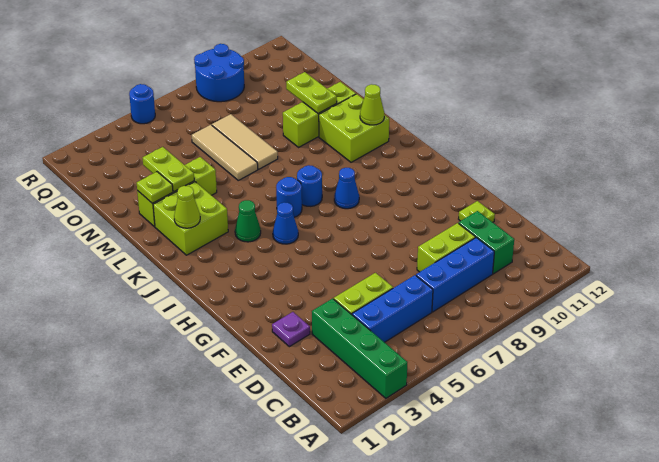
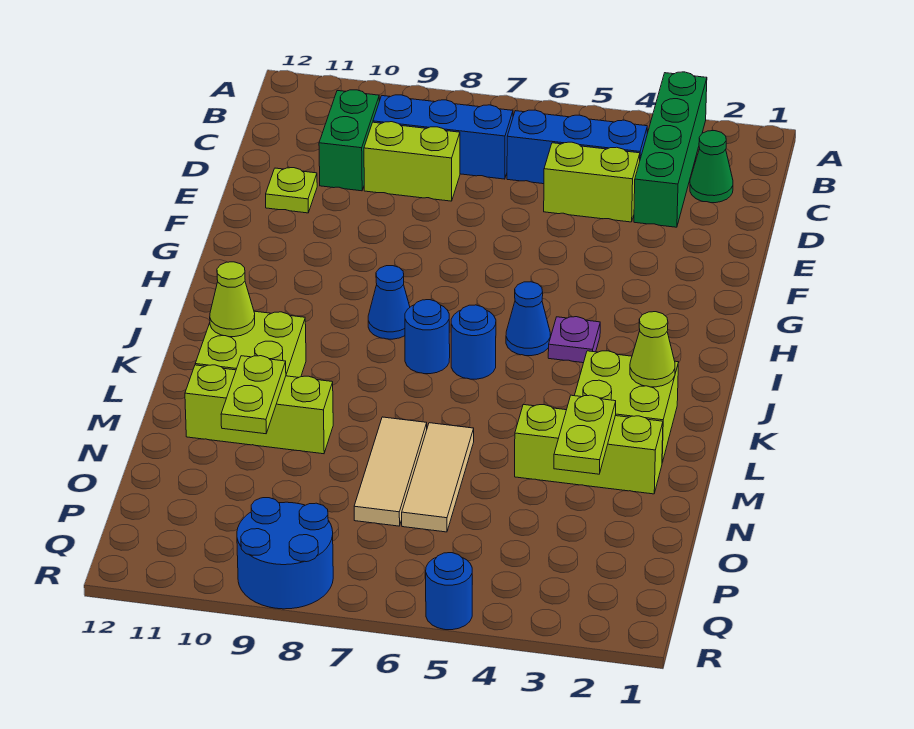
purple plate E2 level 1 -> purple plate I4 level 1
green cone J4 level 1 -> green cone C2 level 1
lime plate M2 level 2 -> none

